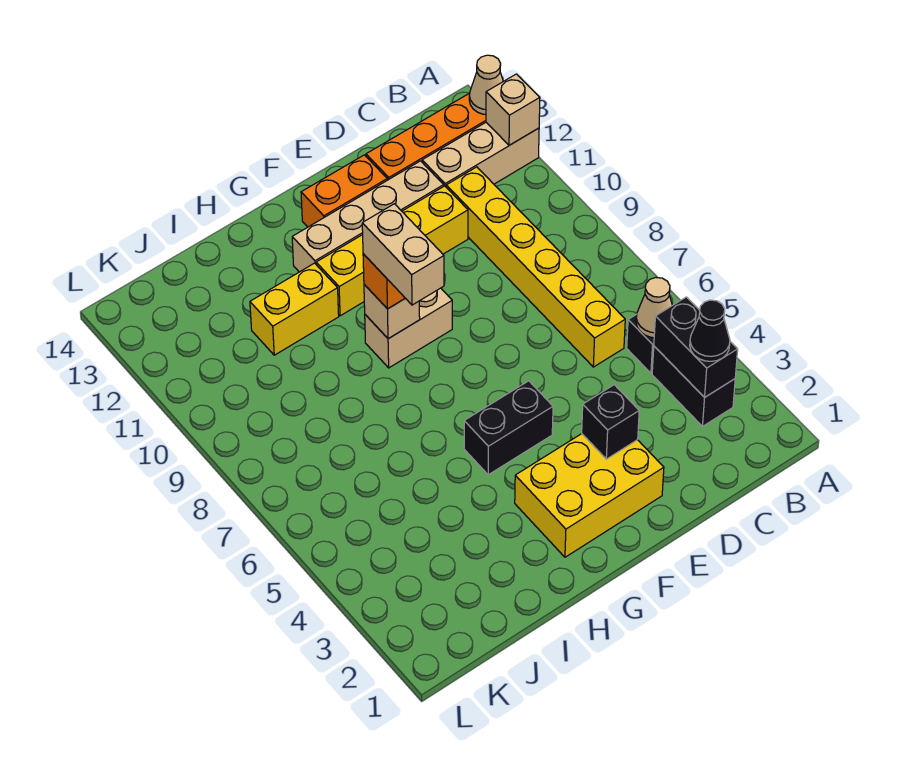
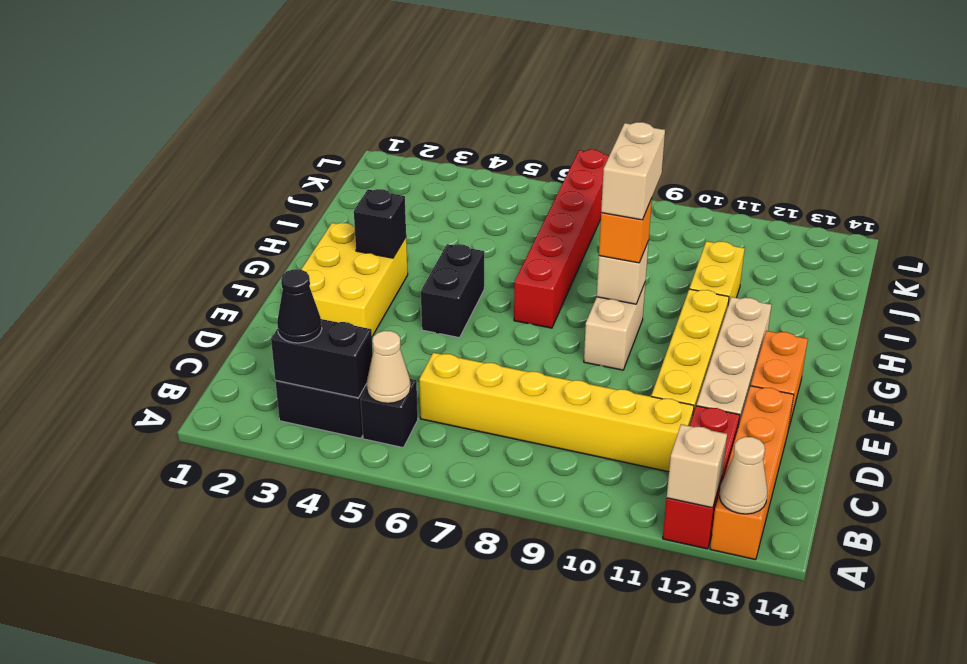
tan brick A12:C12 level 1 -> red brick A12:C12 level 1
black brick E3 level 2 -> black brick G3 level 2
none -> red brick G7:L7 level 1
tan brick G8:G9 level 4 -> tan brick G9:H9 level 4

